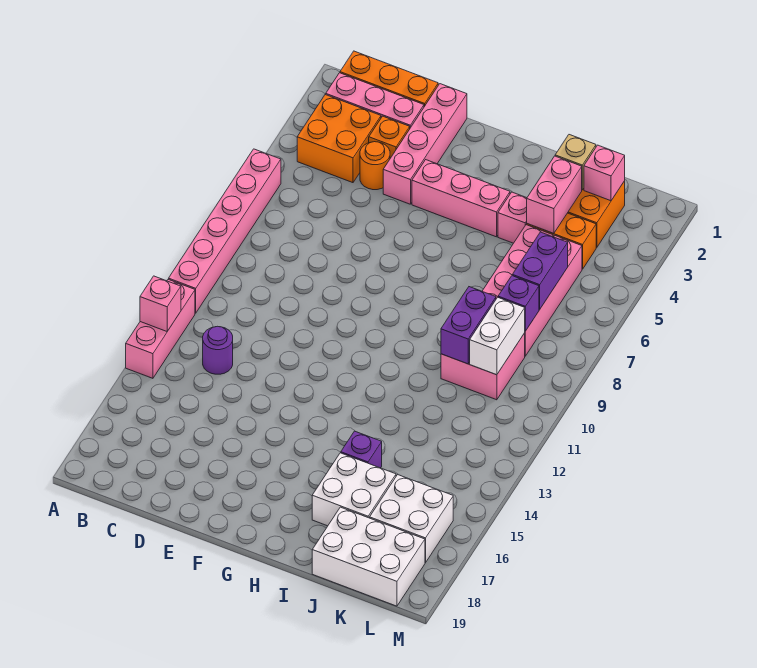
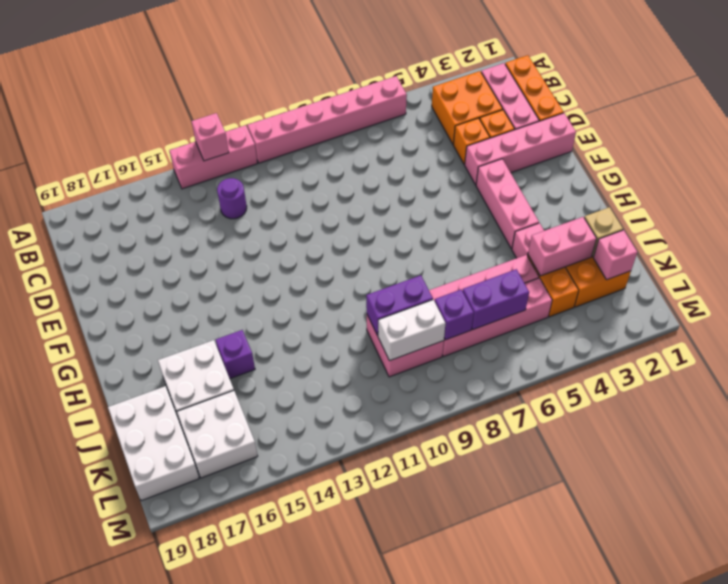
orange round brick D4 level 1 -> orange brick D4 level 1

